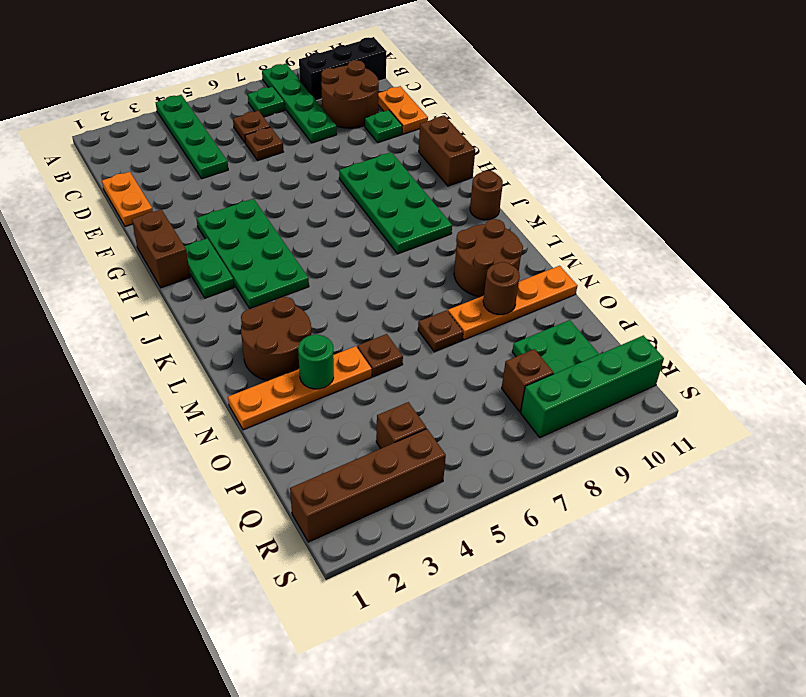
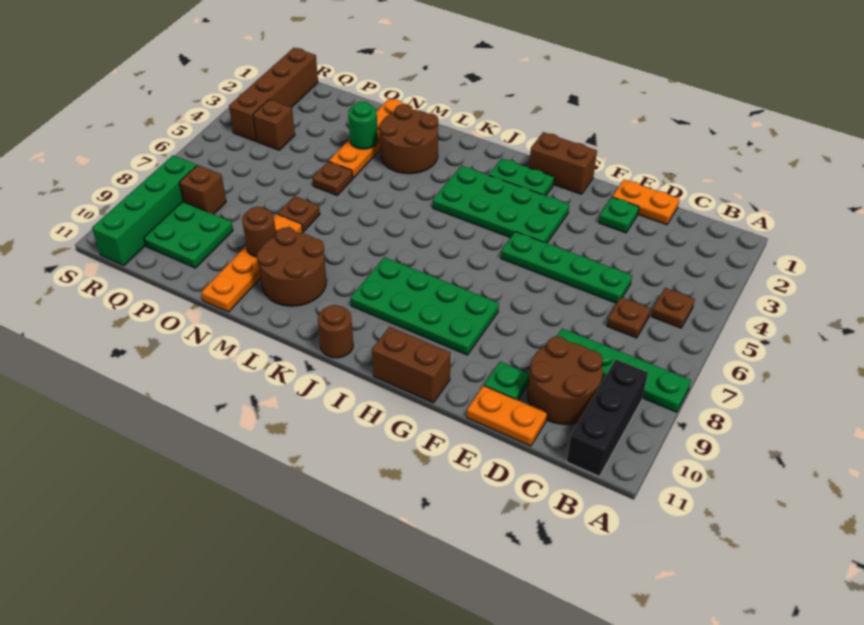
green plate A4:D4 level 1 -> green plate D5:G5 level 1
green plate B7 level 1 -> green plate E2 level 1
brown plate D6 level 1 -> brown plate B5 level 1

